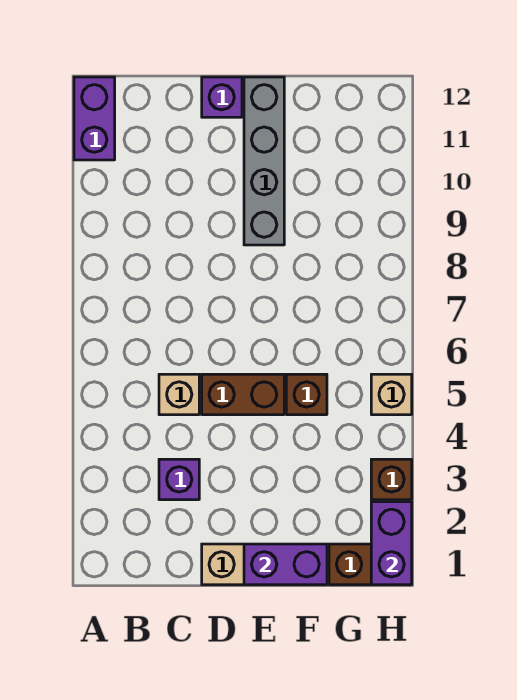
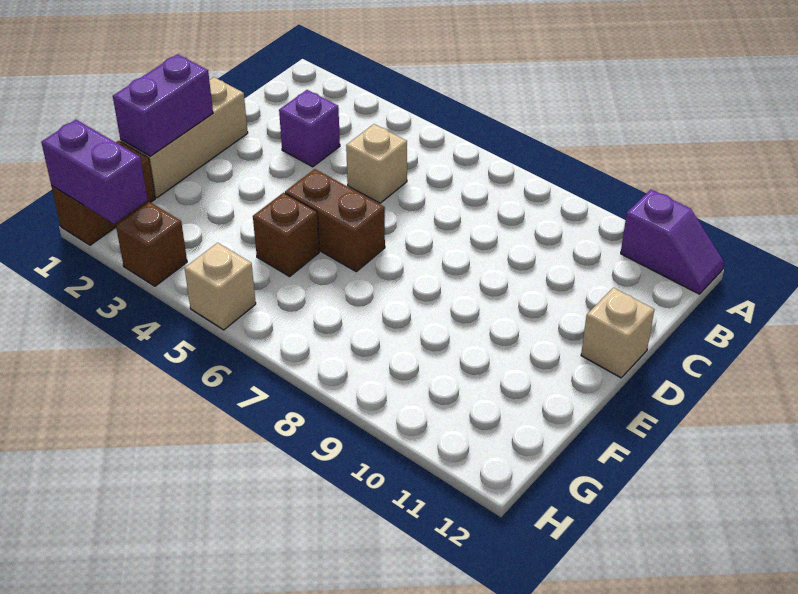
purple brick A11:A12 level 1 -> purple slope A11:A12 level 1 top 11
brown brick D5:E5 level 1 -> brown brick E5:E6 level 1
purple brick D12 level 1 -> tan brick D12 level 1
grey brick E9:E12 level 1 -> none

